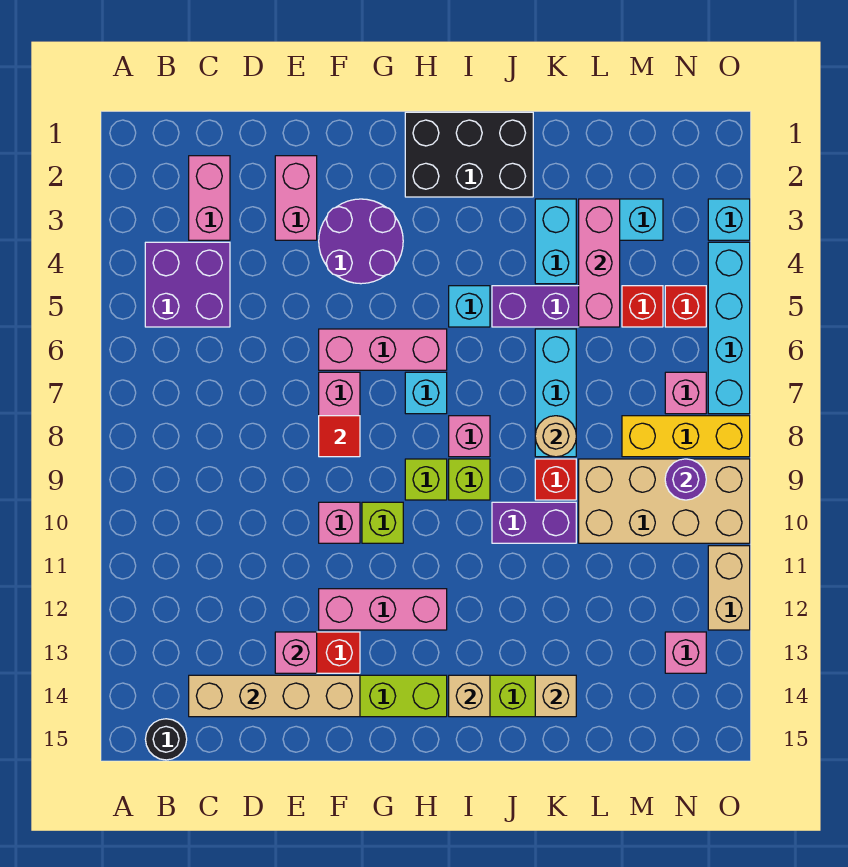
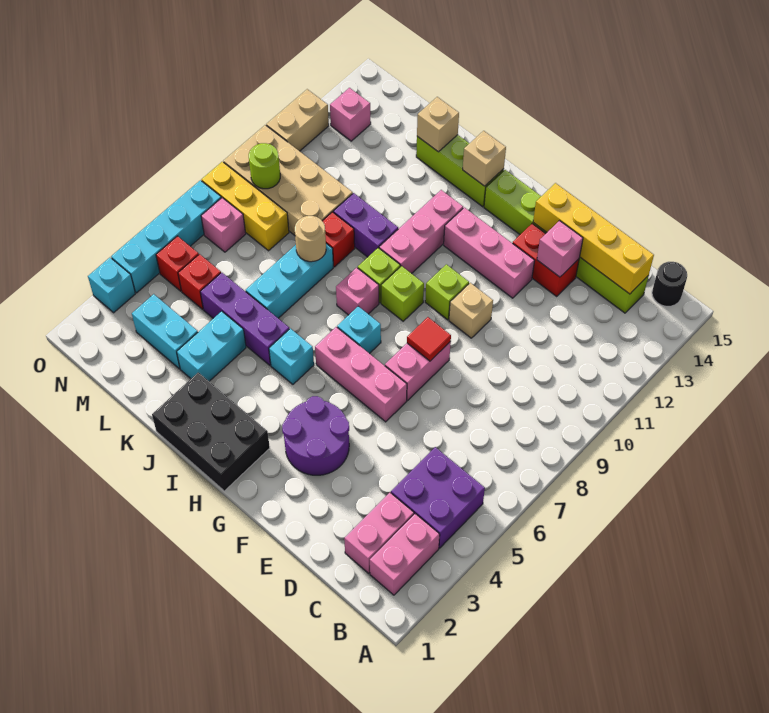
tan brick C14:F14 level 2 -> yellow brick C14:F14 level 2
pink brick E2:E3 level 1 -> pink brick B2:B3 level 1
pink brick F10 level 1 -> tan brick F10 level 1
pink brick L3:L5 level 2 -> pink brick I10:I12 level 1
purple round brick N9 level 2 -> lime round brick N9 level 2

